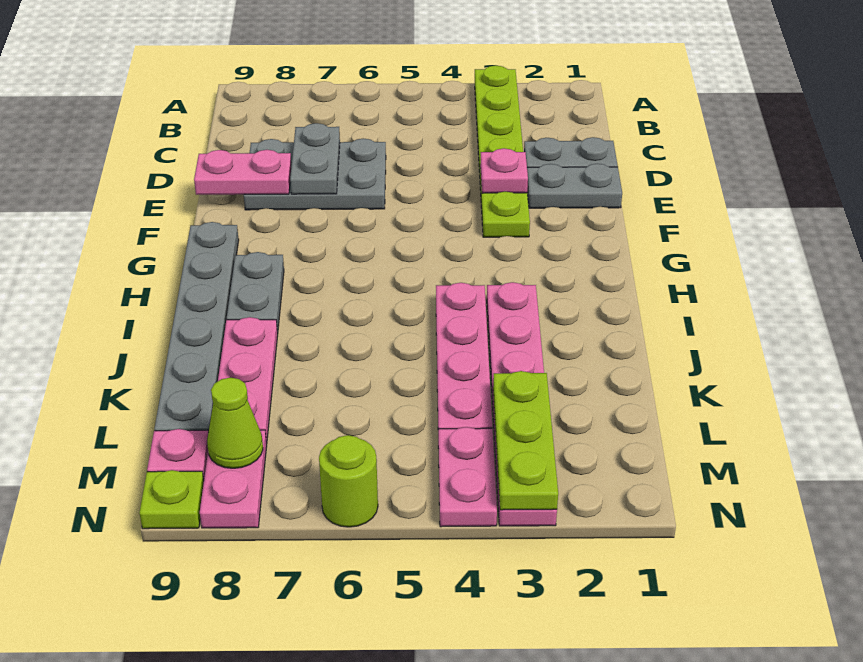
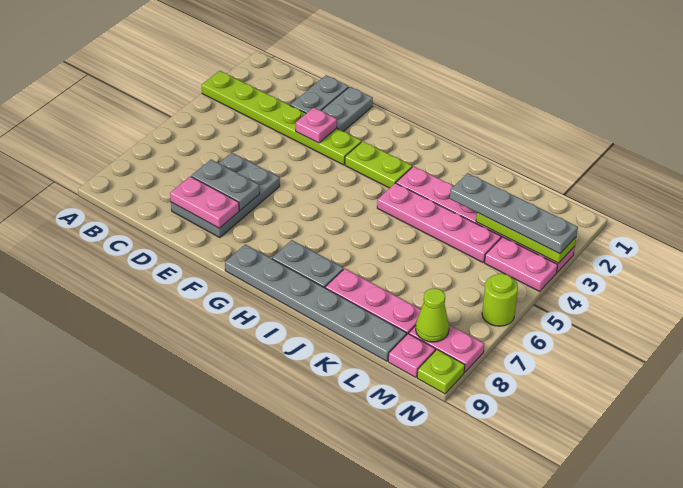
pink plate E8:E9 level 2 -> pink plate D8:E8 level 2
none -> lime plate G3:H3 level 1
none -> grey plate K3:N3 level 3

